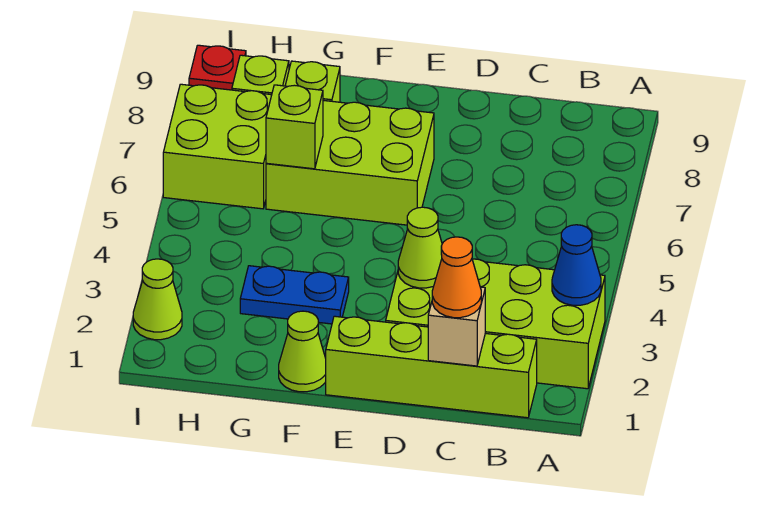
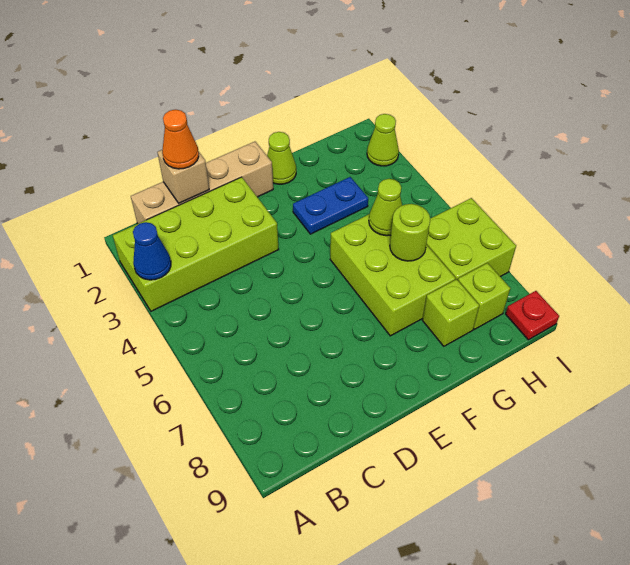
lime brick B1:E1 level 1 -> tan brick B1:E1 level 1
lime cone D3 level 2 -> lime cone G5 level 2
lime brick E6:G7 level 1 -> lime brick F5:G7 level 1
lime brick G6 level 2 -> lime round brick G6 level 2

